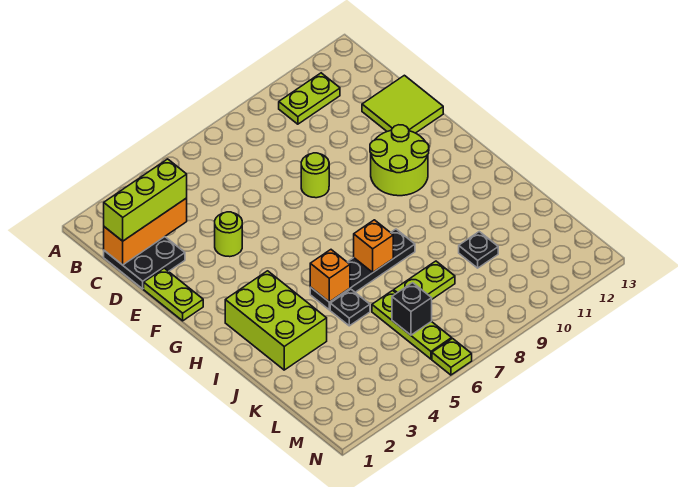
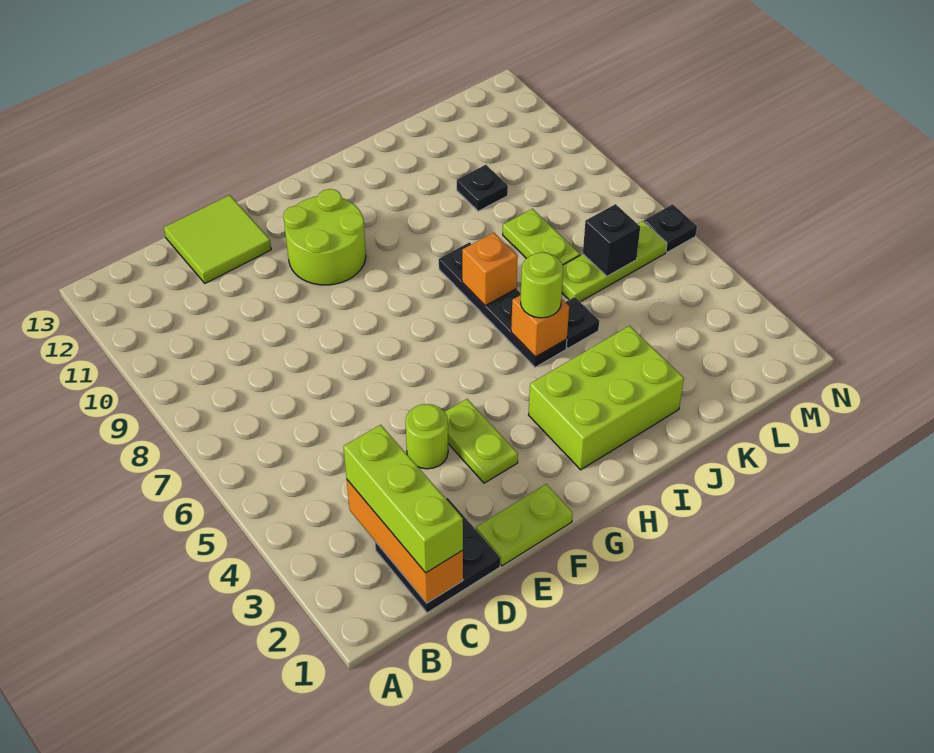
lime plate B10:B11 level 1 -> lime plate F3:F4 level 1
lime round brick E8 level 1 -> lime round brick I5 level 3
lime plate N6 level 1 -> black plate N6 level 1

